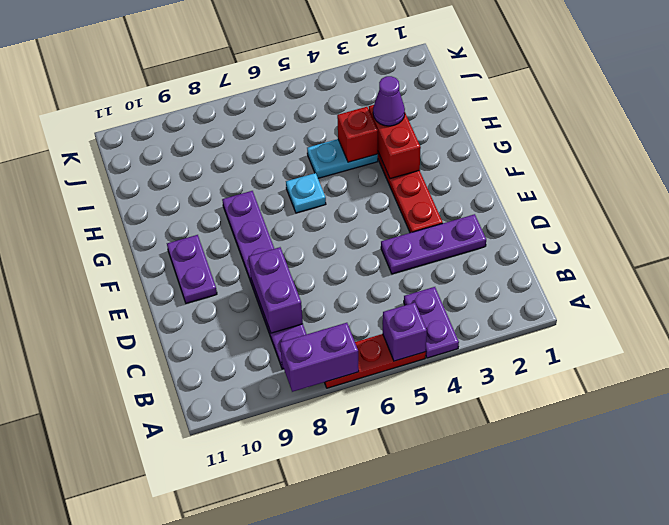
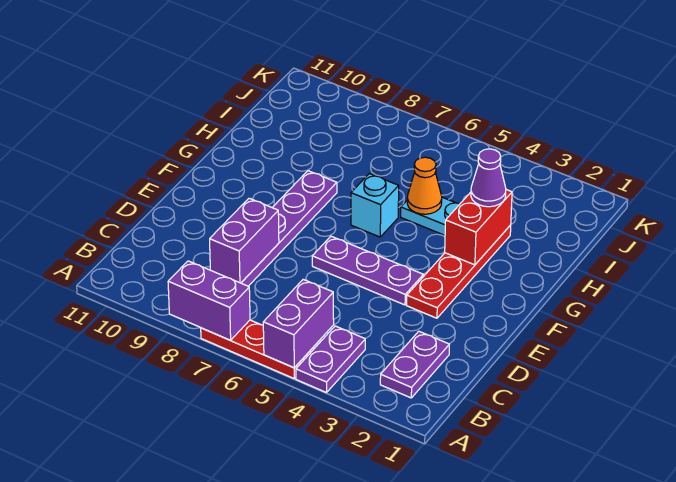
purple brick A5 level 2 -> purple brick A5:B5 level 2
purple plate D2:D4 level 1 -> purple plate E4:E6 level 1
purple plate E10:F10 level 1 -> purple plate B2:C2 level 1
cyan plate G6 level 1 -> cyan brick G6 level 1
red brick H4 level 2 -> none
none -> orange cone H5 level 2

